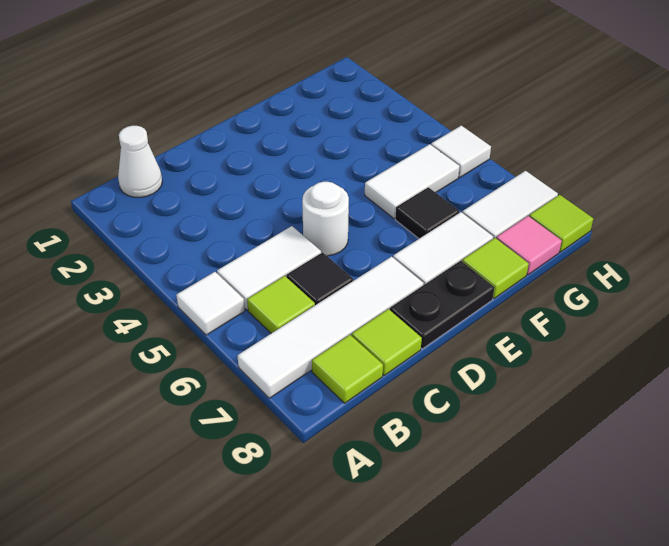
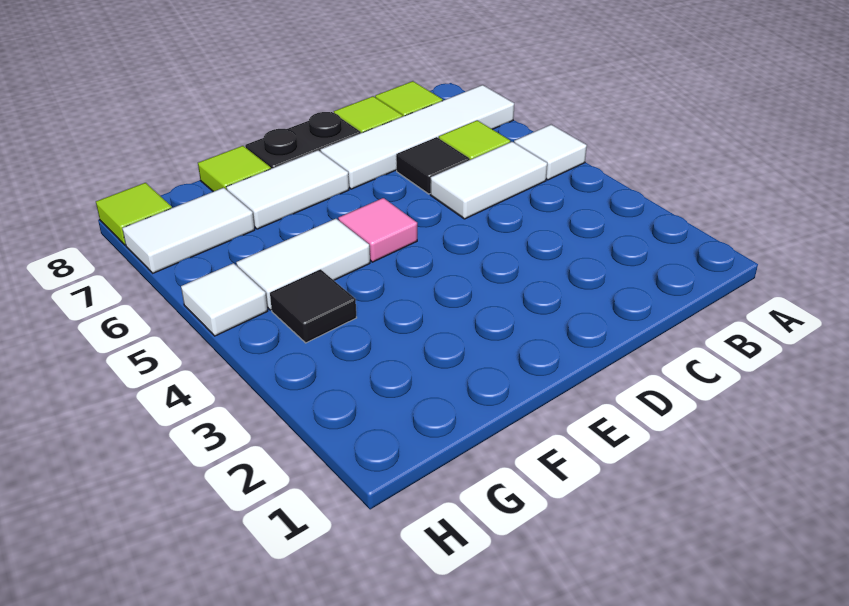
white cone B1 level 1 -> none
white round brick D5 level 1 -> none
black tile F6 level 1 -> black tile G4 level 1
pink tile G8 level 1 -> pink tile E5 level 1

